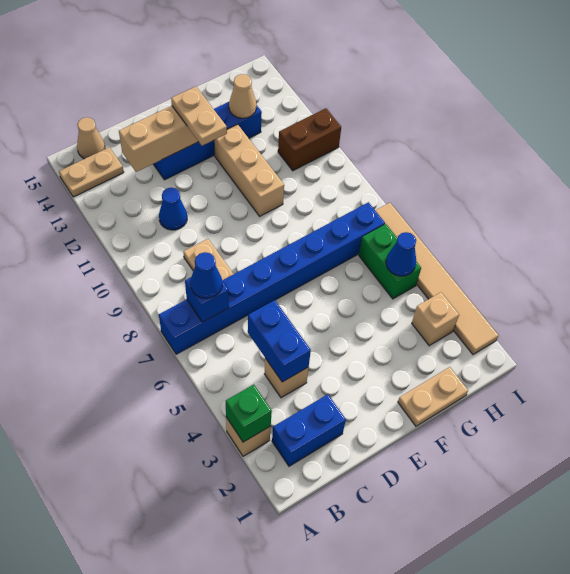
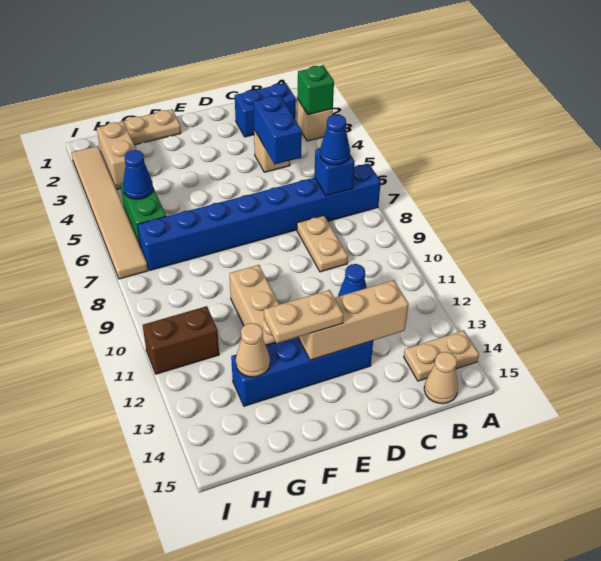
tan plate E12:E13 level 3 -> tan plate E13:F13 level 3
tan brick H3 level 1 -> tan brick H2:H3 level 1

